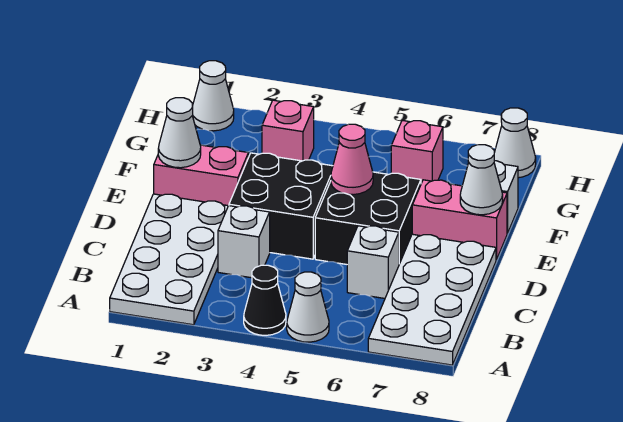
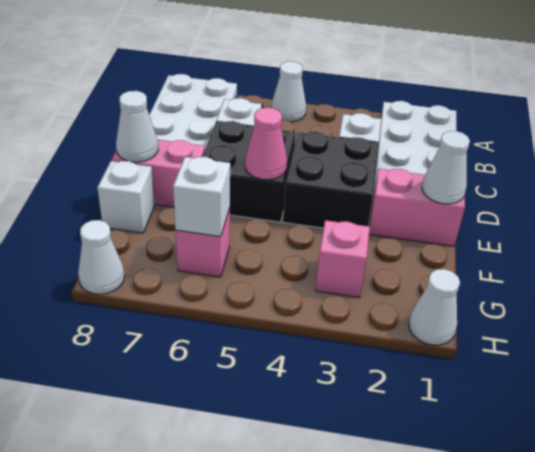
black cone A4 level 1 -> none
none -> white brick G6 level 2

